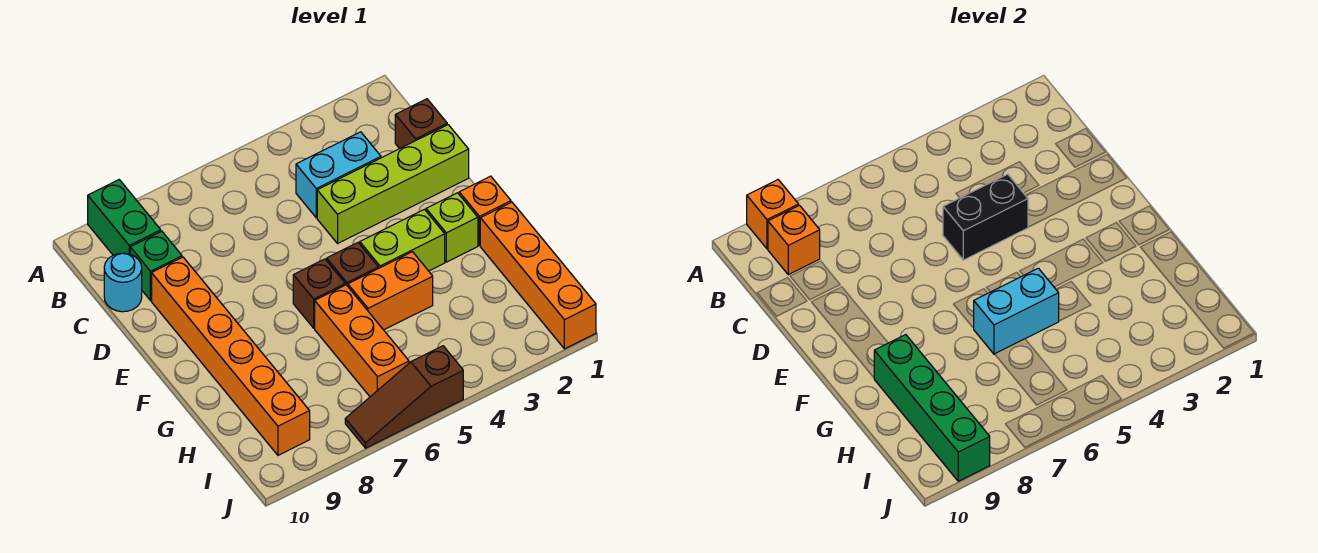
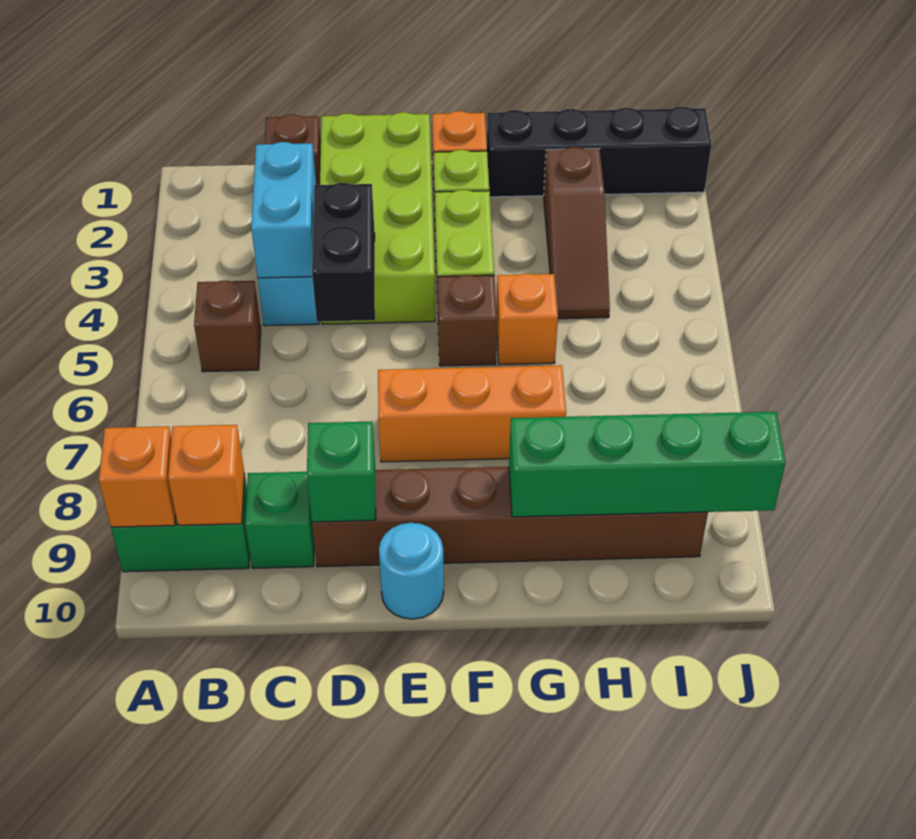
cyan round brick C10 level 1 -> cyan round brick E10 level 1
lime brick D1:D4 level 1 -> lime brick D1:E4 level 1
orange brick D9:I9 level 1 -> brown brick D9:I9 level 1
none -> green brick D9 level 2
brown brick F6 level 1 -> brown brick B5 level 1
orange brick G1:J1 level 1 -> black brick G1:J1 level 1
orange brick G4:G5 level 1 -> orange brick G5 level 1
cyan brick G5:G6 level 2 -> cyan brick C3:C4 level 2
orange brick G6:I6 level 1 -> orange brick E7:G7 level 1
brown slope J5:J7 level 1 top 5 -> brown slope H2:H4 level 1 top 2

